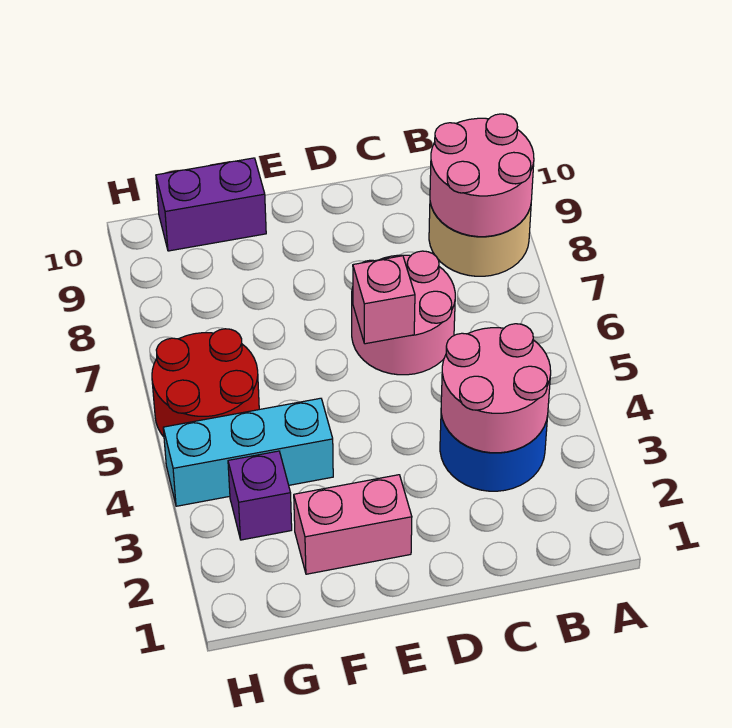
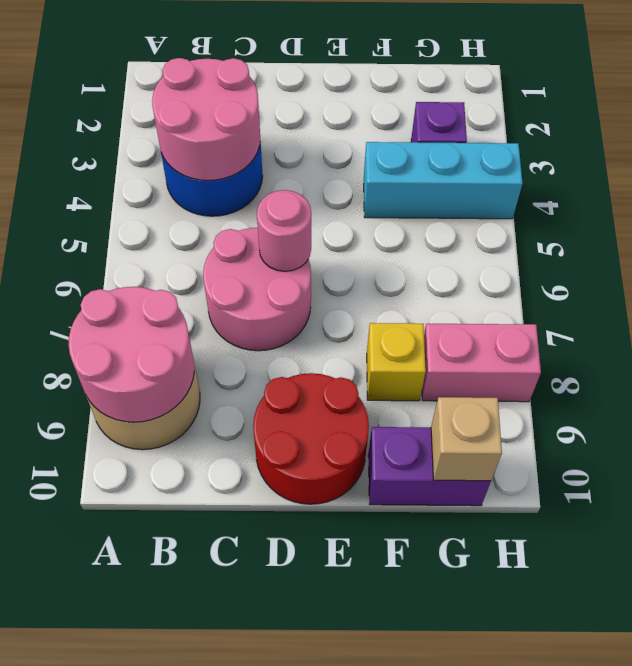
pink brick D6 level 2 -> pink round brick D6 level 2
pink brick E2:F2 level 1 -> pink brick G8:H8 level 1
none -> yellow brick F8 level 1
red round brick G5:H6 level 1 -> red round brick D9:E10 level 1
none -> tan brick G10 level 2

